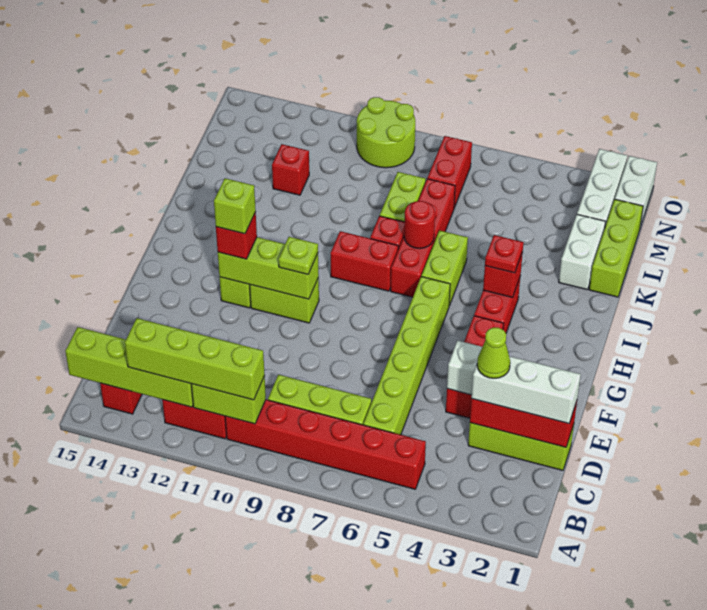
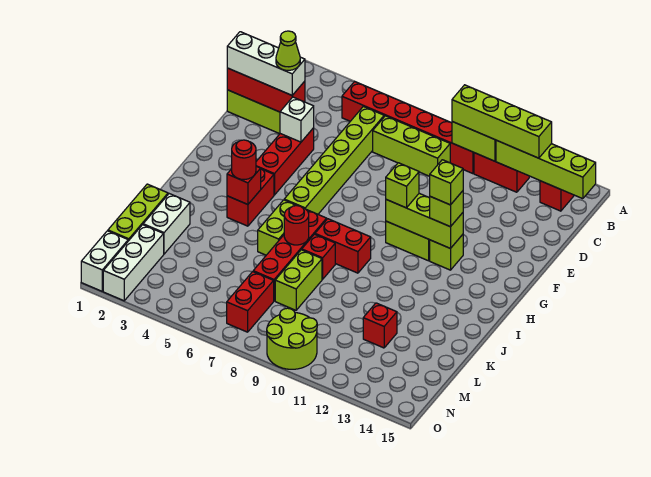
lime plate G10 level 3 -> lime brick G10 level 3
red brick G12 level 3 -> lime brick G12 level 3
red plate I4 level 3 -> red round brick I4 level 3

